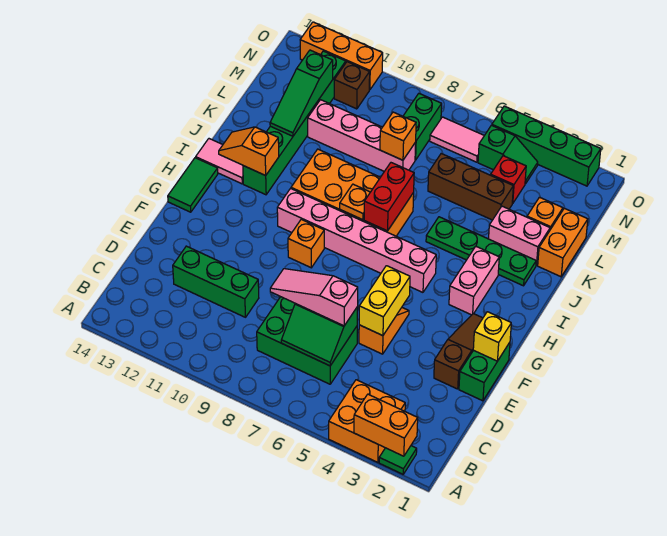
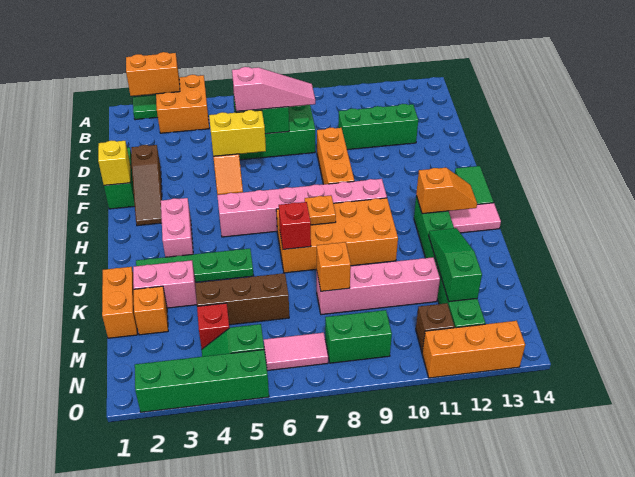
yellow brick E5:F5 level 2 -> yellow brick E5:E6 level 2
orange brick G9 level 1 -> orange brick E9:G9 level 1
red brick I7:J7 level 2 -> red brick J7 level 2
green brick M8:N8 level 1 -> green brick N8:N9 level 1

